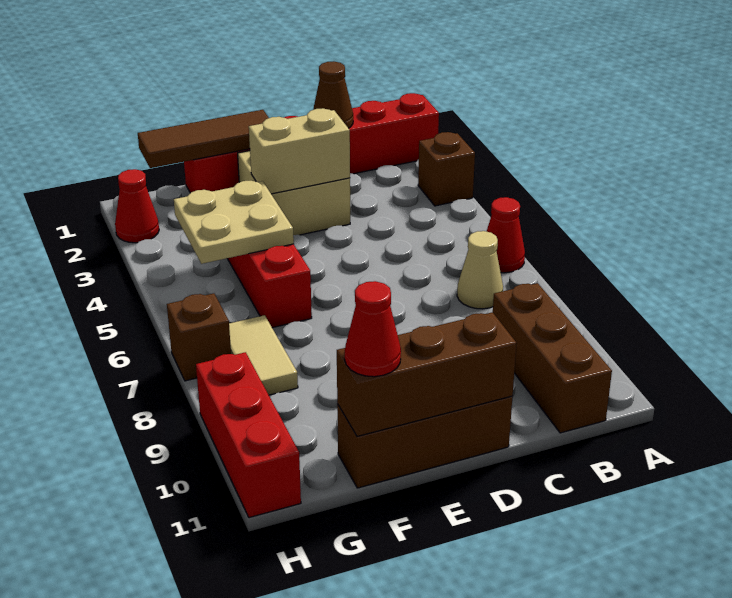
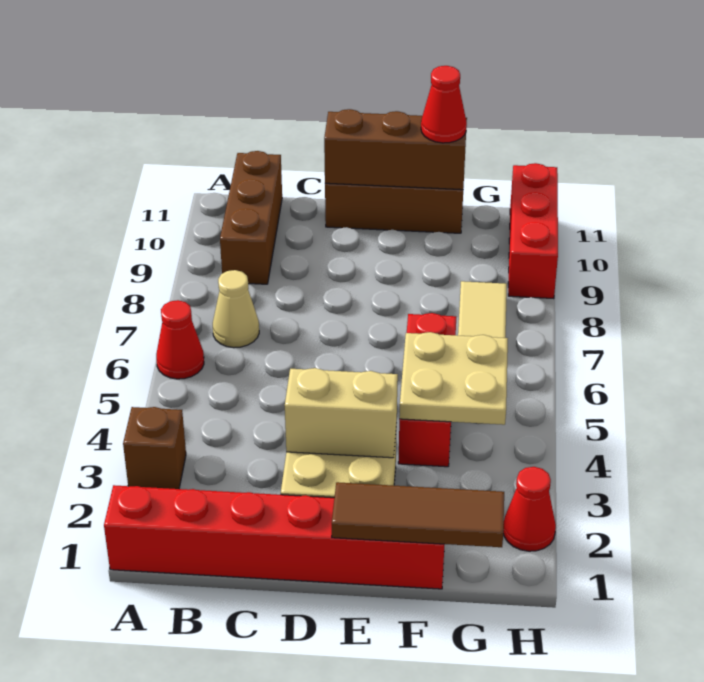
brown cone C1 level 2 -> none
brown brick H7 level 1 -> none

